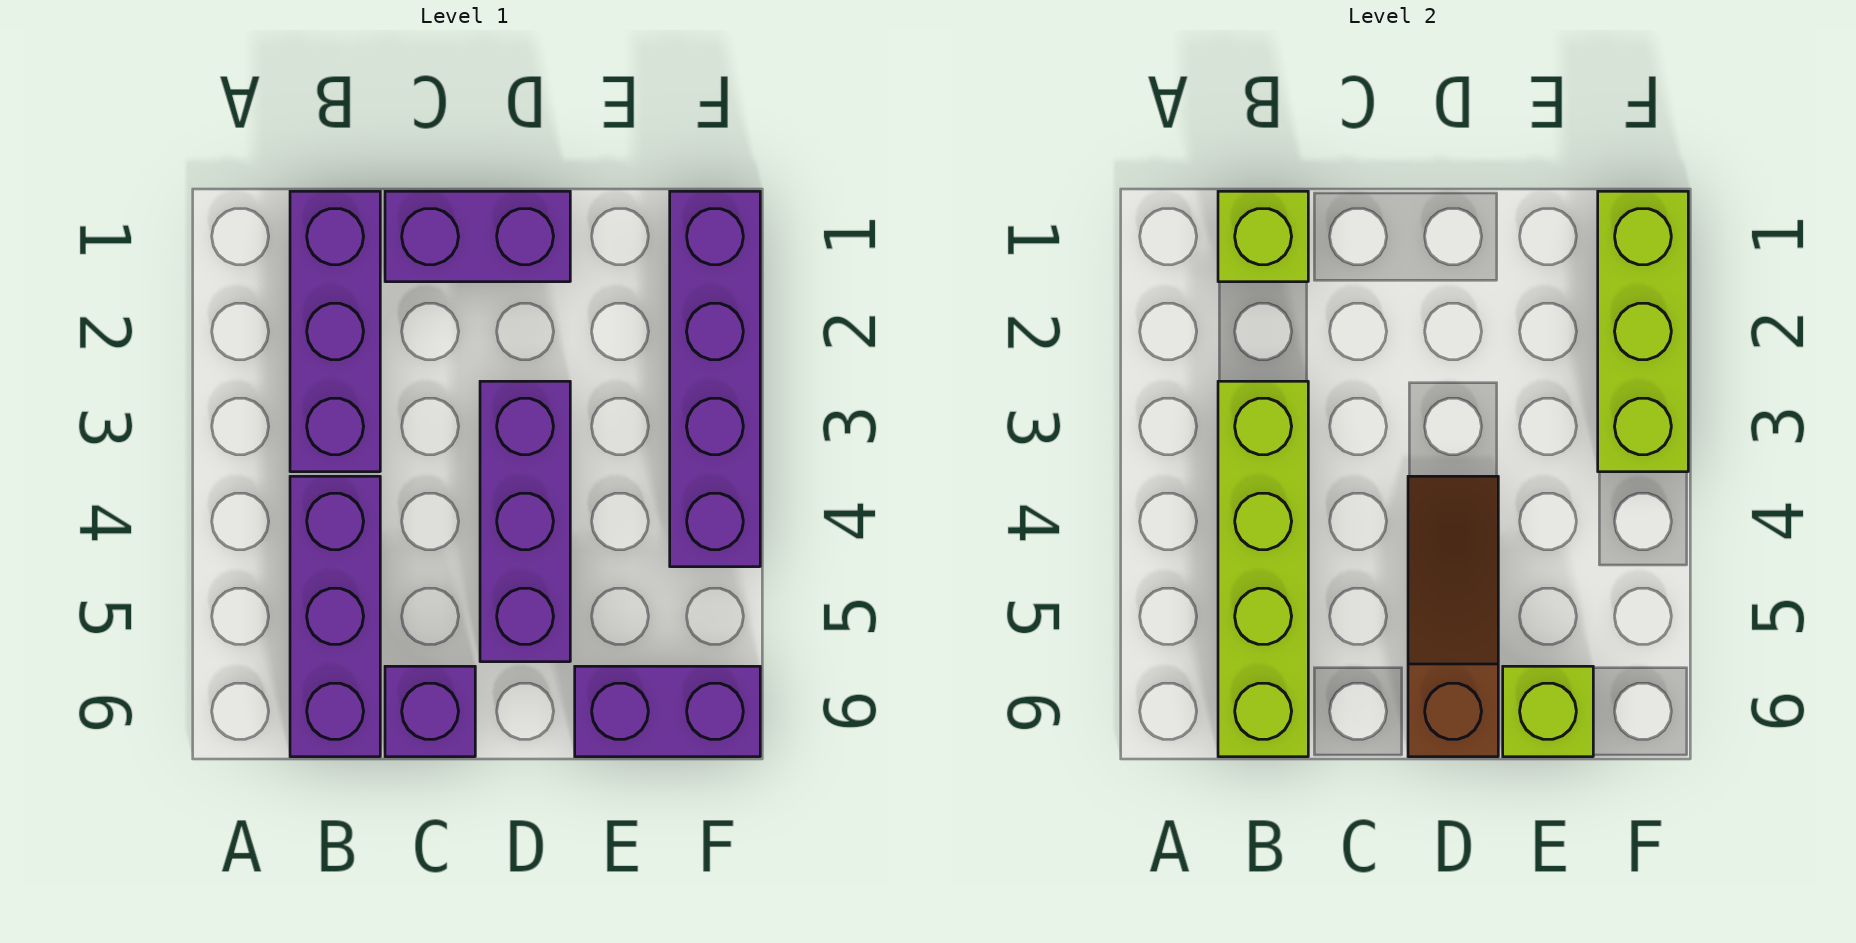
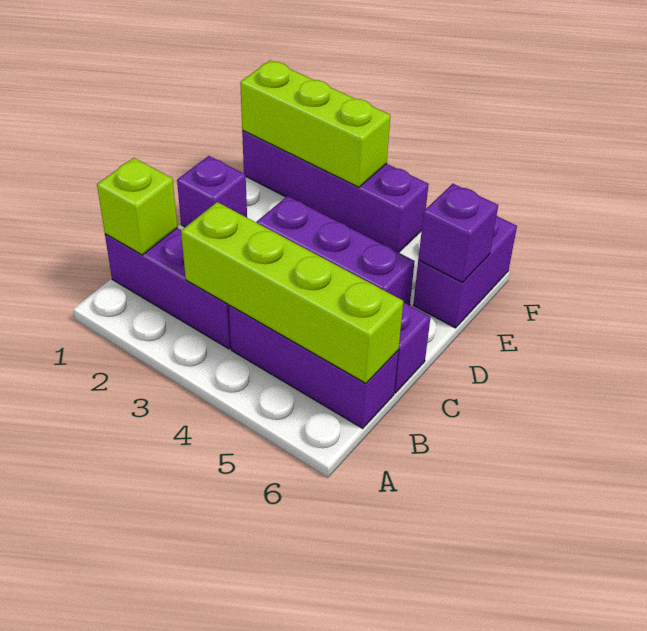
purple brick C1:D1 level 1 -> purple brick D1 level 1
brown slope D4:D6 level 2 top 6 -> none
lime brick E6 level 2 -> purple brick E6 level 2

